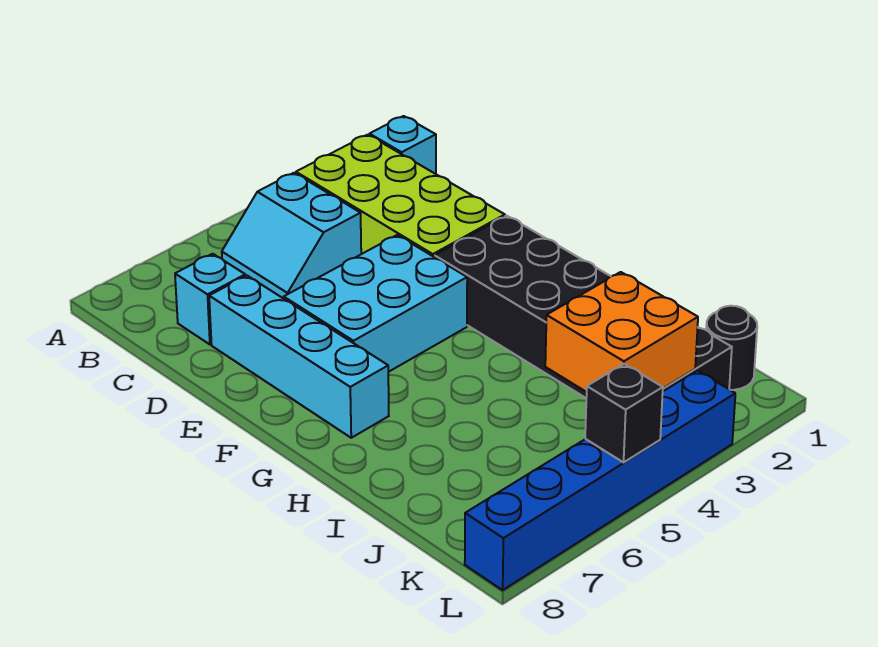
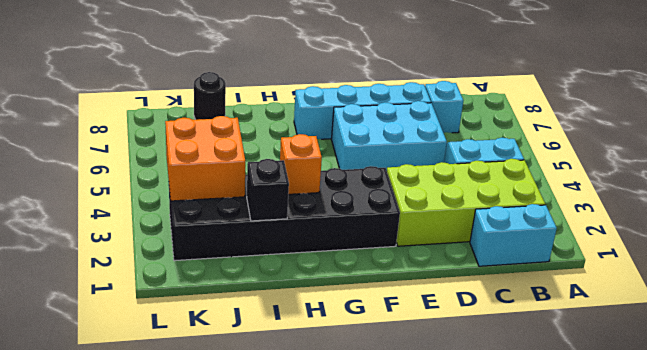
cyan brick B1 level 1 -> cyan brick B1:C1 level 1
cyan brick E4:F6 level 1 -> cyan brick D5:F6 level 1
none -> orange brick H3 level 2
black round brick K1 level 1 -> black round brick J8 level 1
blue brick L3:L8 level 1 -> none
black brick L5 level 2 -> black brick I2 level 2

